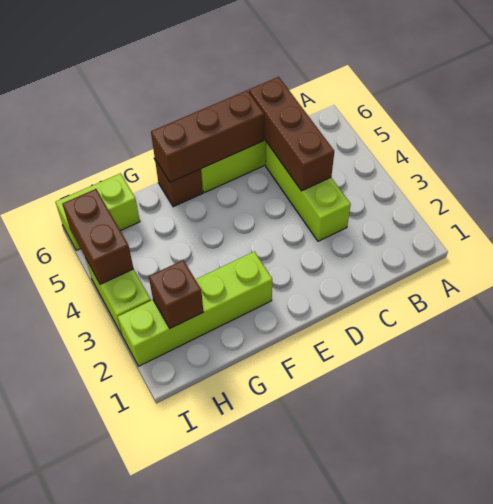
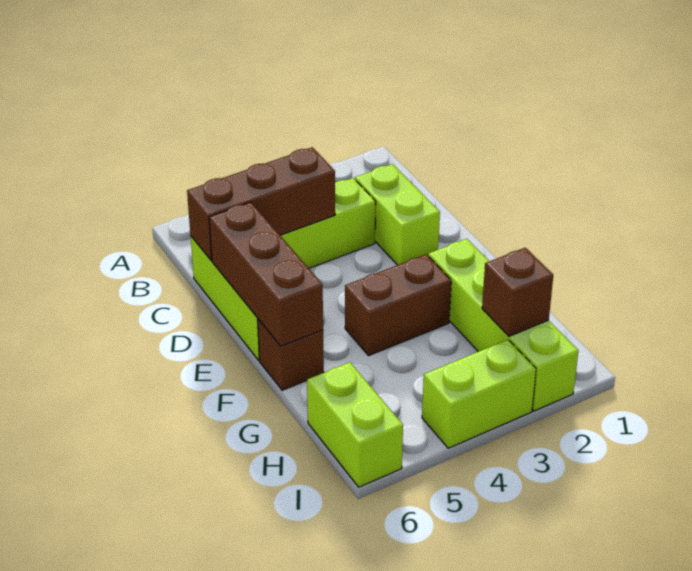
none -> lime brick C2:D2 level 1
brown brick I4:I5 level 2 -> brown brick F3:F4 level 1

